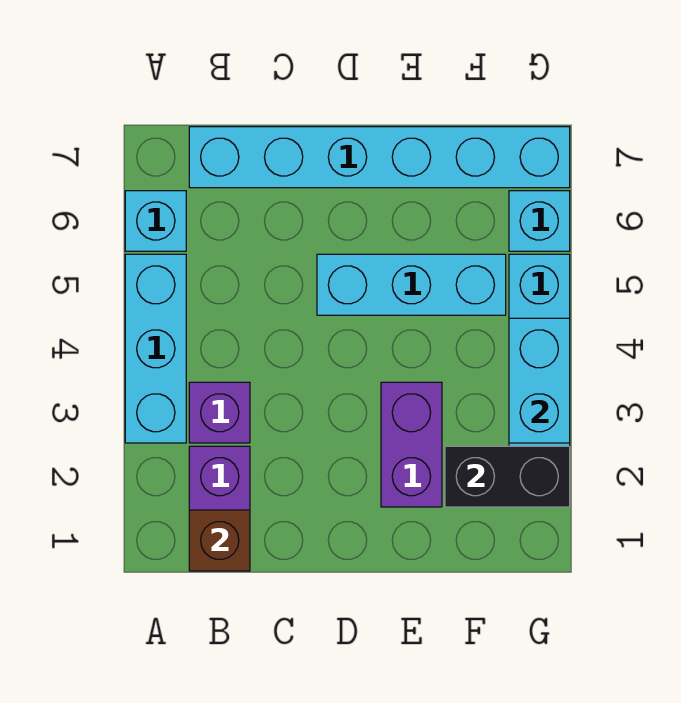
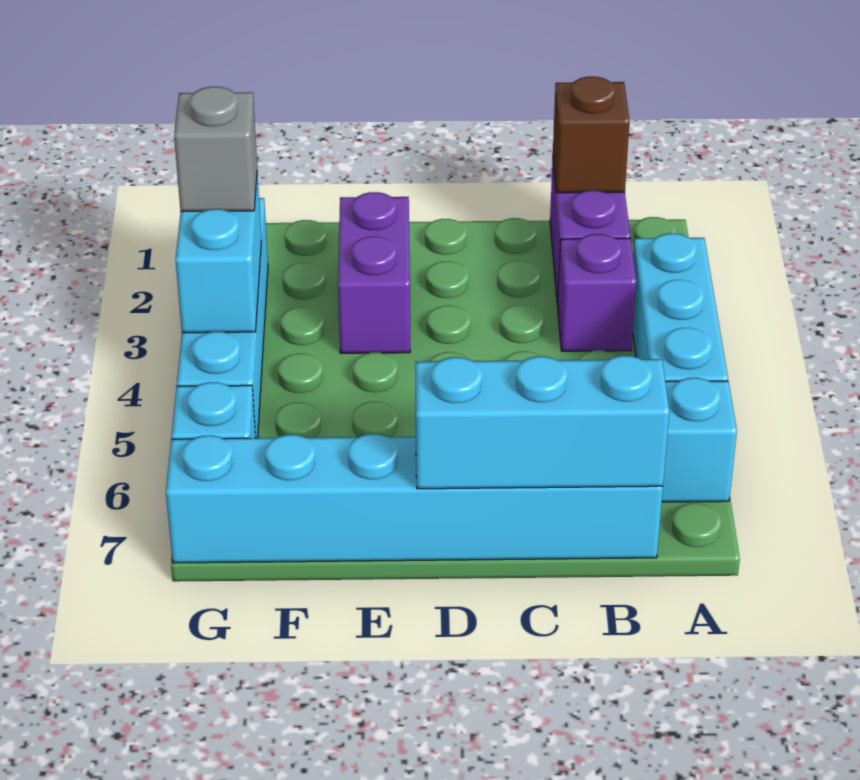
cyan brick D5:F5 level 1 -> cyan brick B7:D7 level 2
black brick F2:G2 level 2 -> none
none -> grey brick G3 level 3

